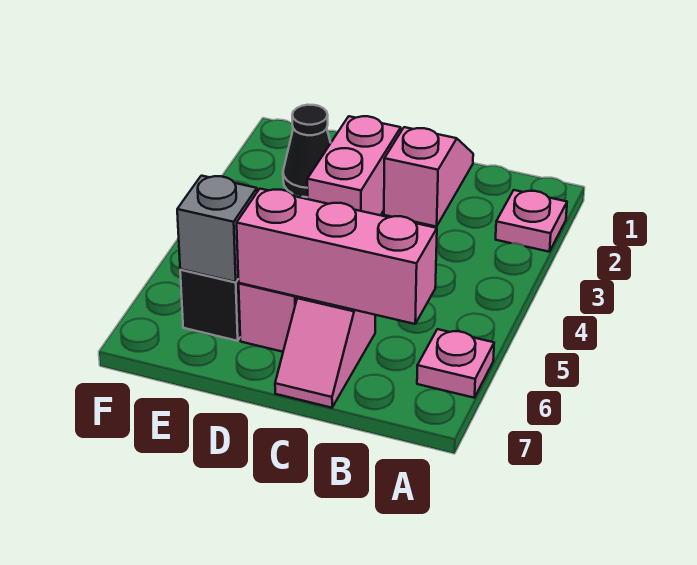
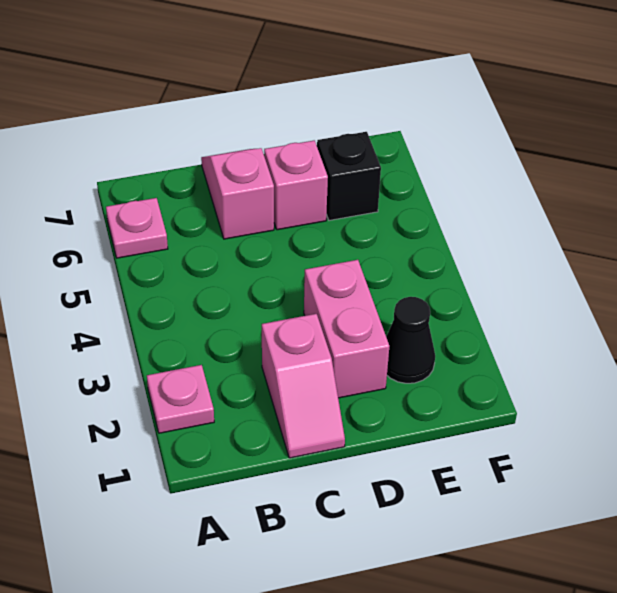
pink brick B6:D6 level 2 -> none
grey brick E6 level 2 -> none

